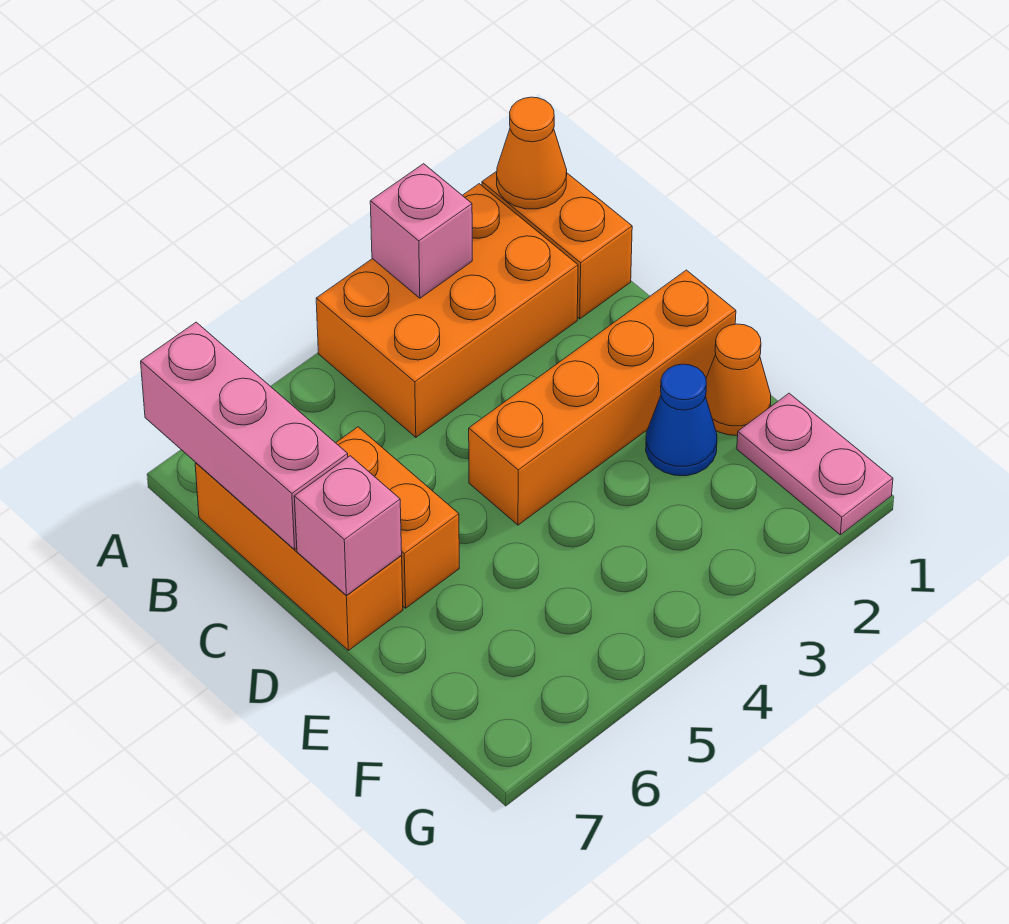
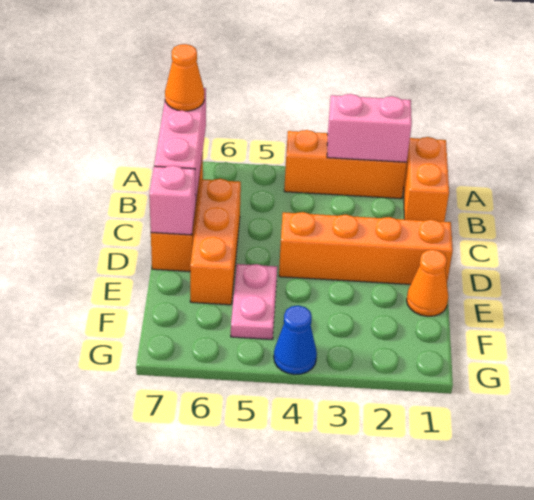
orange cone A1 level 2 -> orange cone A7 level 3
orange brick A2:B4 level 1 -> orange brick A2:A4 level 1
pink brick A3 level 2 -> pink brick A2:A3 level 2
orange brick C6:D6 level 1 -> orange brick C6:E6 level 1
blue cone E2 level 1 -> blue cone G4 level 1
pink plate F1:G1 level 1 -> pink plate E5:F5 level 1

